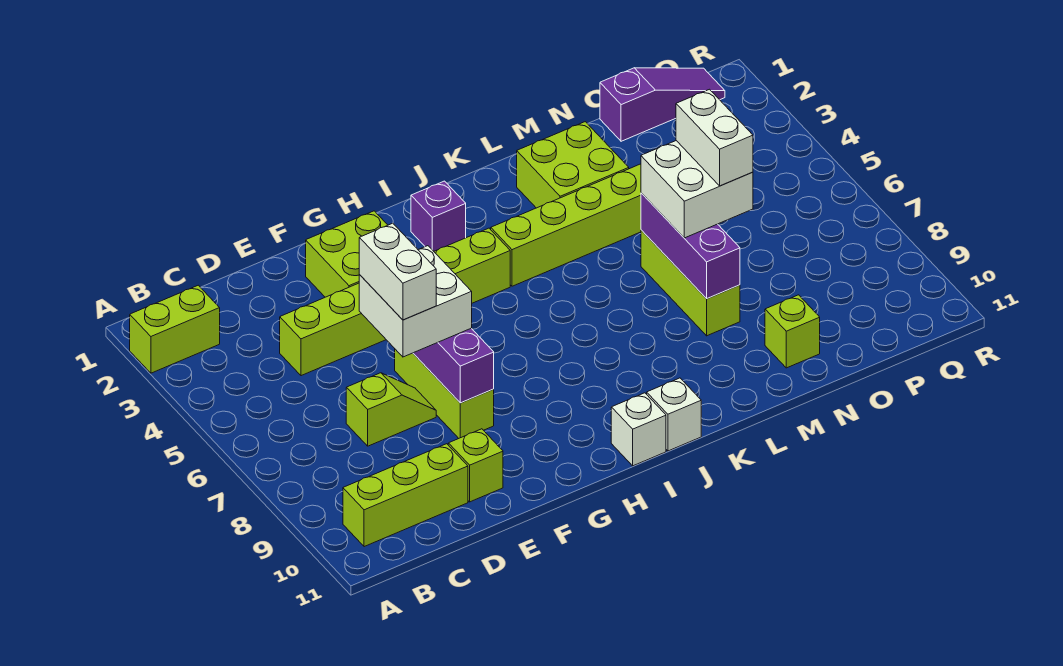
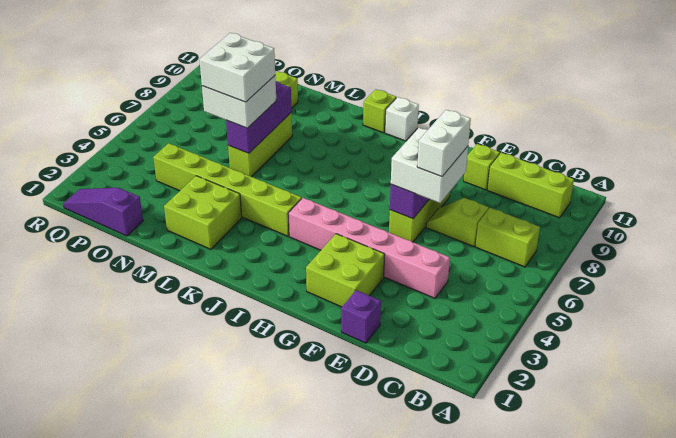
lime brick A2:B2 level 1 -> lime brick B7:C7 level 1
lime brick D4:I4 level 1 -> pink brick D4:I4 level 1
purple brick I2 level 1 -> purple brick E1 level 1
white brick J11 level 1 -> lime brick J11 level 1
white brick N6:N7 level 4 -> white brick M6:N7 level 4

